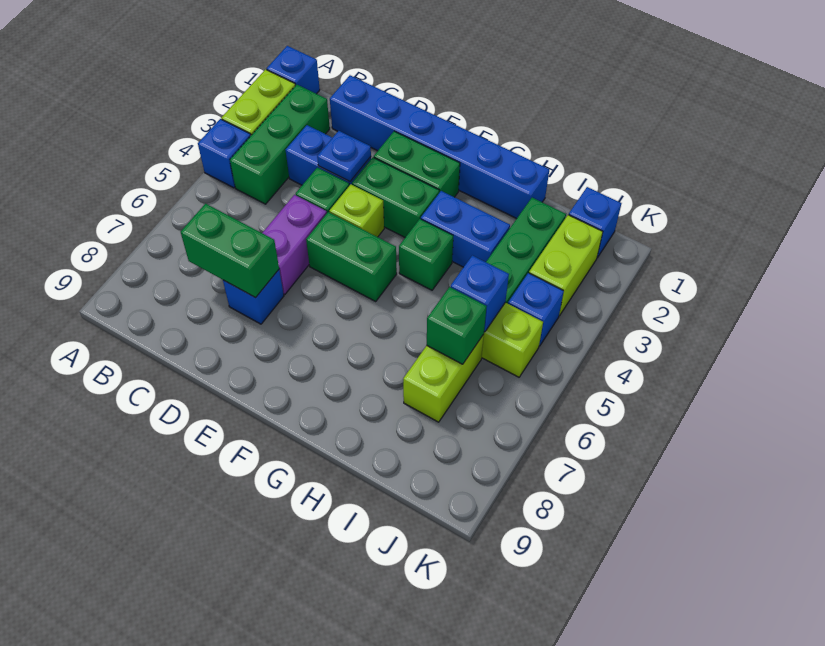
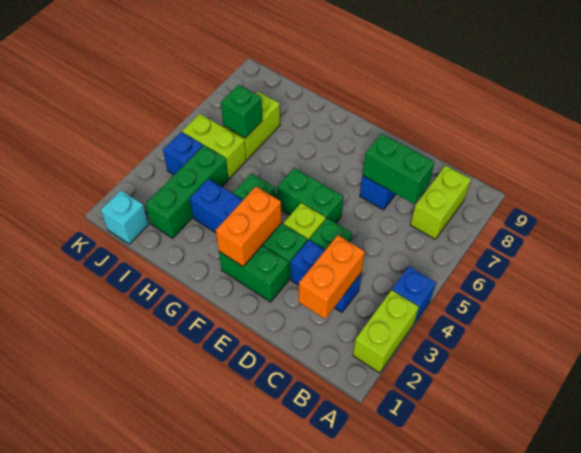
blue brick A1 level 1 -> none
green brick B2:B4 level 1 -> none
blue brick C1:H1 level 1 -> none
none -> orange brick C2:C3 level 2
blue plate D3 level 2 -> none
purple brick D5:D6 level 1 -> none
none -> orange brick F2:F3 level 2
blue brick I5 level 2 -> none
blue brick J1 level 1 -> cyan brick J1 level 1
lime brick J2:J3 level 1 -> lime brick B7:B8 level 1

